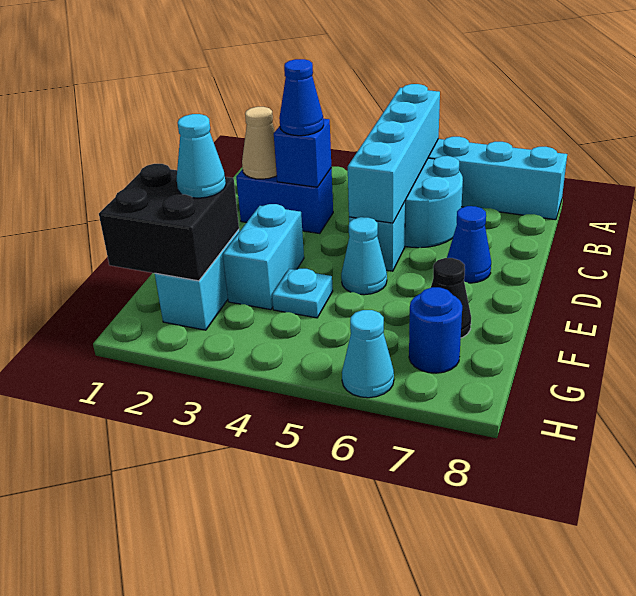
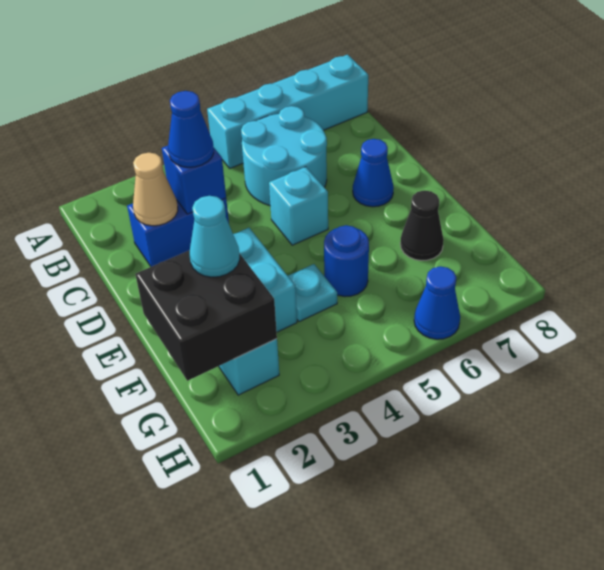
cyan brick A5:D5 level 2 -> none
cyan cone E5 level 1 -> none
blue round brick G7 level 1 -> blue round brick F5 level 1
cyan cone H6 level 1 -> blue cone H6 level 1

